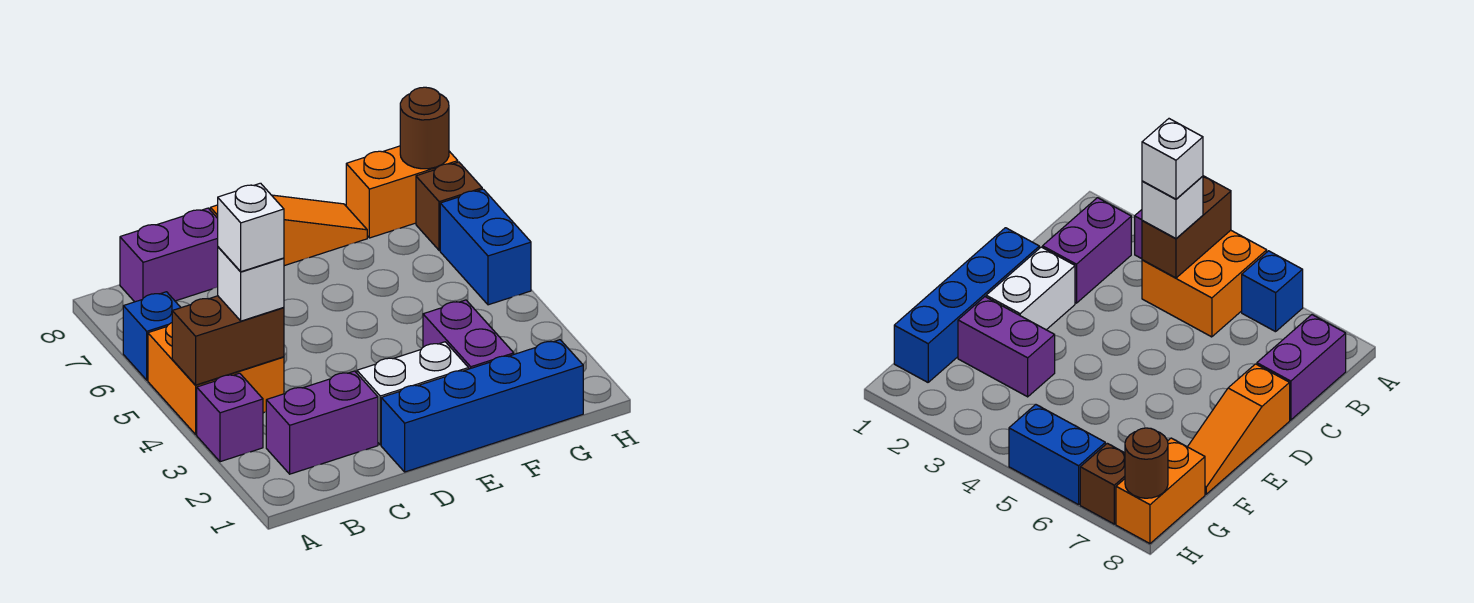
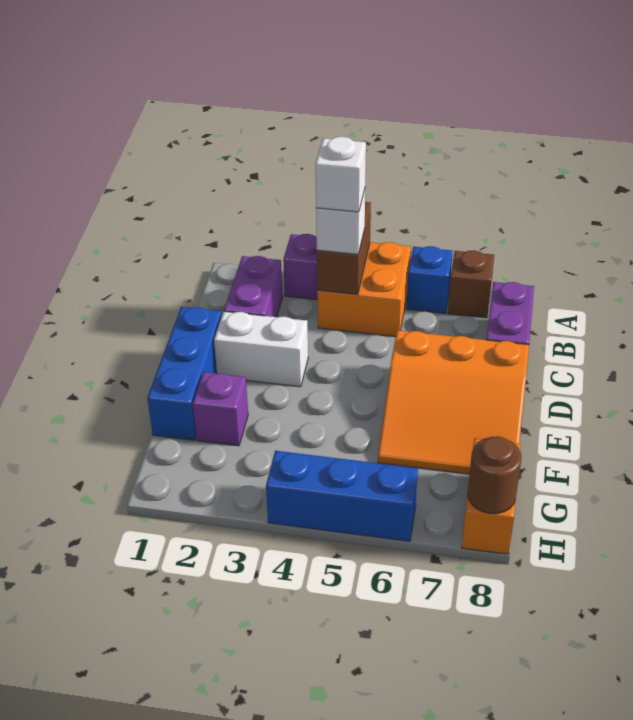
blue brick D1:G1 level 1 -> blue brick D1:F1 level 1
white brick D2:E2 level 1 -> white brick D2:D3 level 1
orange slope D8:F8 level 1 top D -> orange slope D6:F8 level 1 top D
purple brick F2:F3 level 1 -> purple brick F2 level 1
blue brick H5:H6 level 1 -> blue brick H4:H6 level 1
brown brick H7 level 1 -> brown brick A7 level 1

